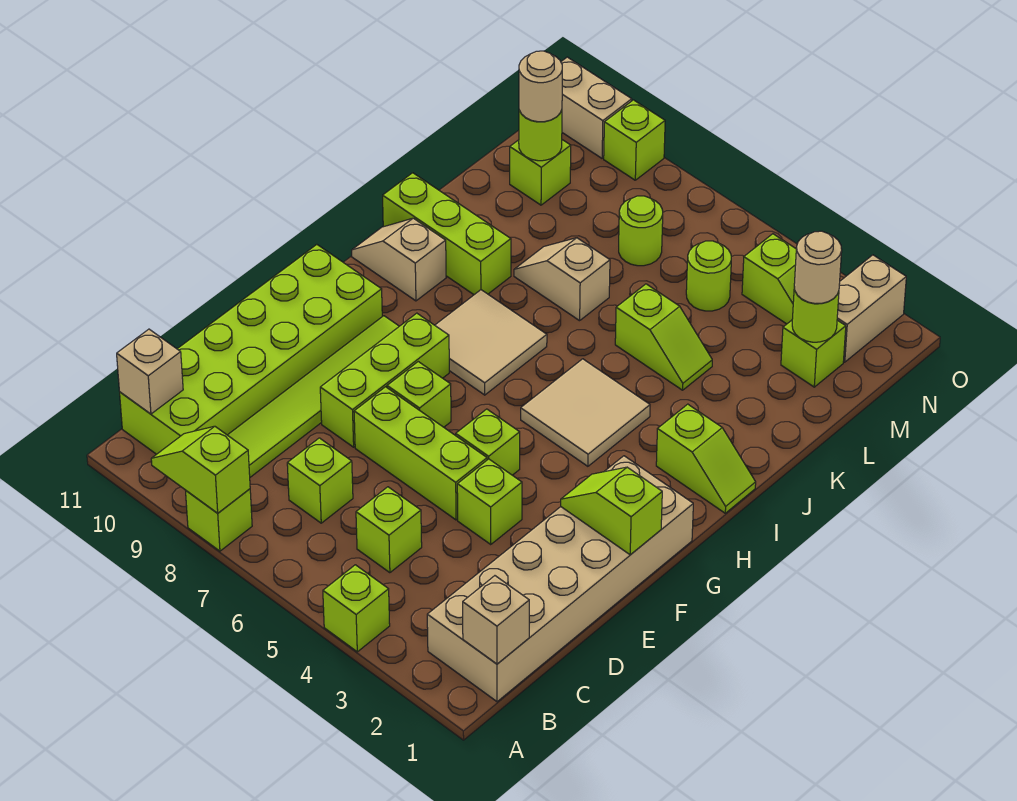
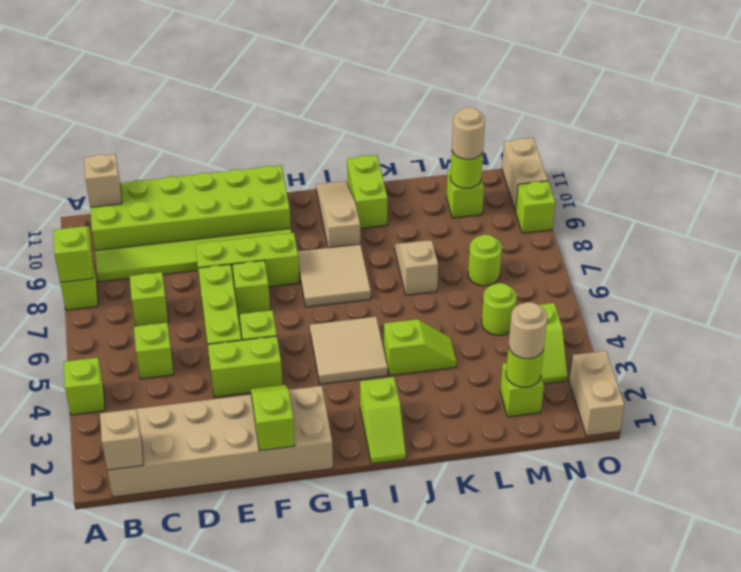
lime brick E4 level 1 -> lime brick E4:F4 level 1
tan slope I10:I11 level 1 top 10 -> tan slope I9:I11 level 1 top 9
lime brick J9:J11 level 1 -> lime brick J10:J11 level 1
lime slope K4:K5 level 1 top 5 -> lime slope J4:K4 level 1 top J
tan brick N2:O2 level 1 -> tan brick O1:O2 level 1

